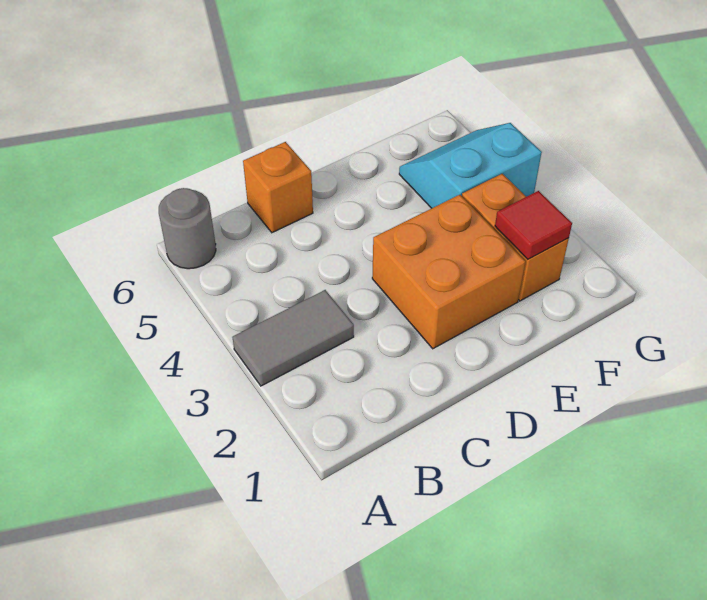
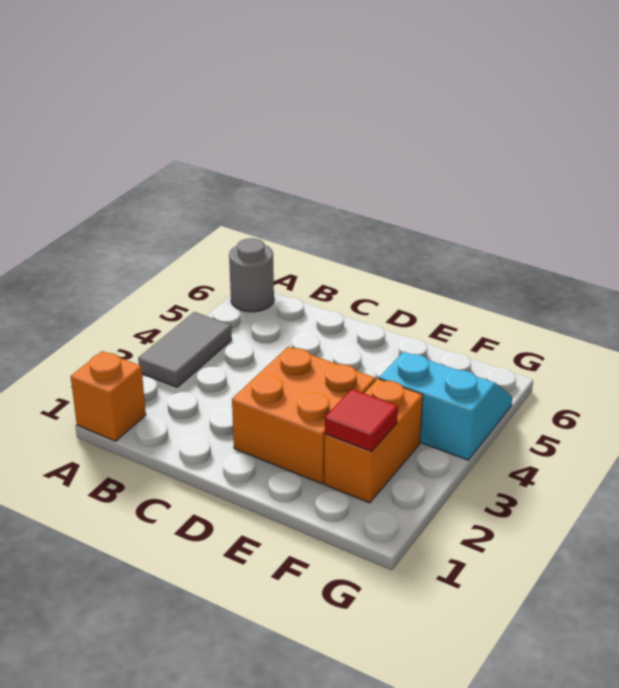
grey tile A3:B3 level 1 -> grey tile A3:A4 level 1
orange brick C6 level 1 -> orange brick A1 level 1

